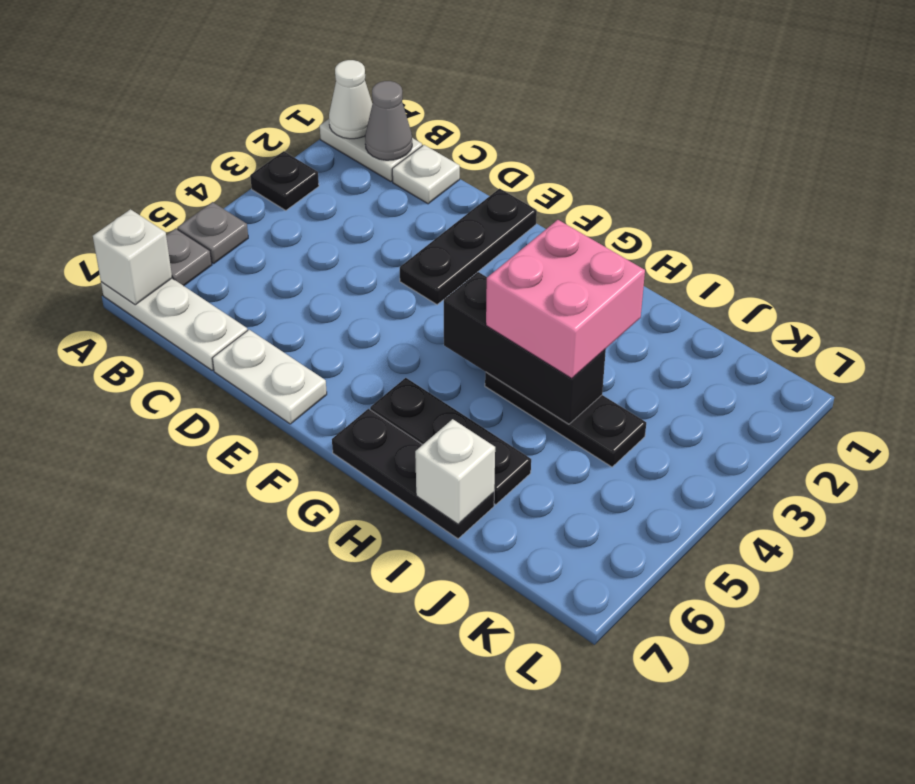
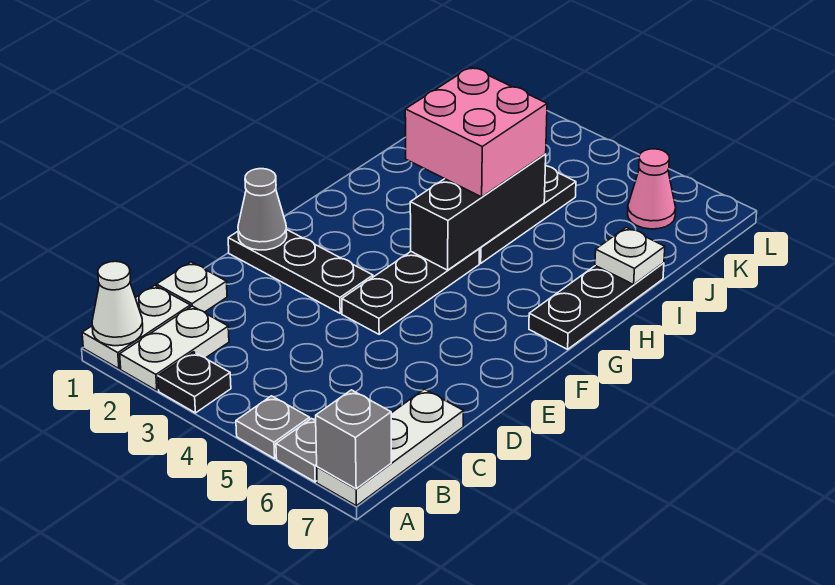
white brick A7 level 2 -> grey brick A7 level 2
grey cone B1 level 2 -> grey cone E1 level 2
white plate D7:E7 level 1 -> white plate A2:B2 level 1
black plate G6:I6 level 1 -> black plate E4:G4 level 1
white brick I7 level 2 -> white plate I7 level 2
none -> pink cone K6 level 1

